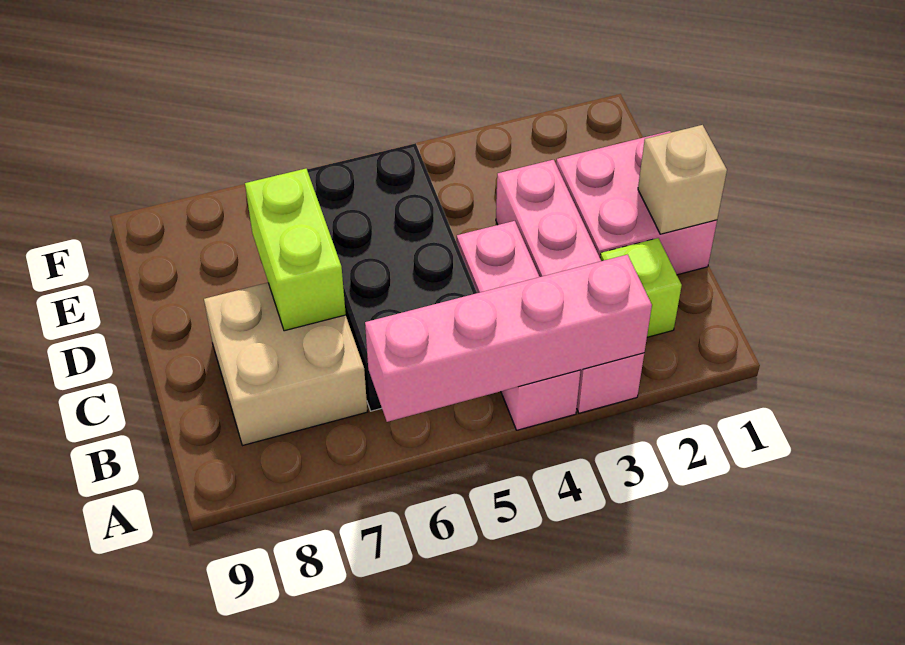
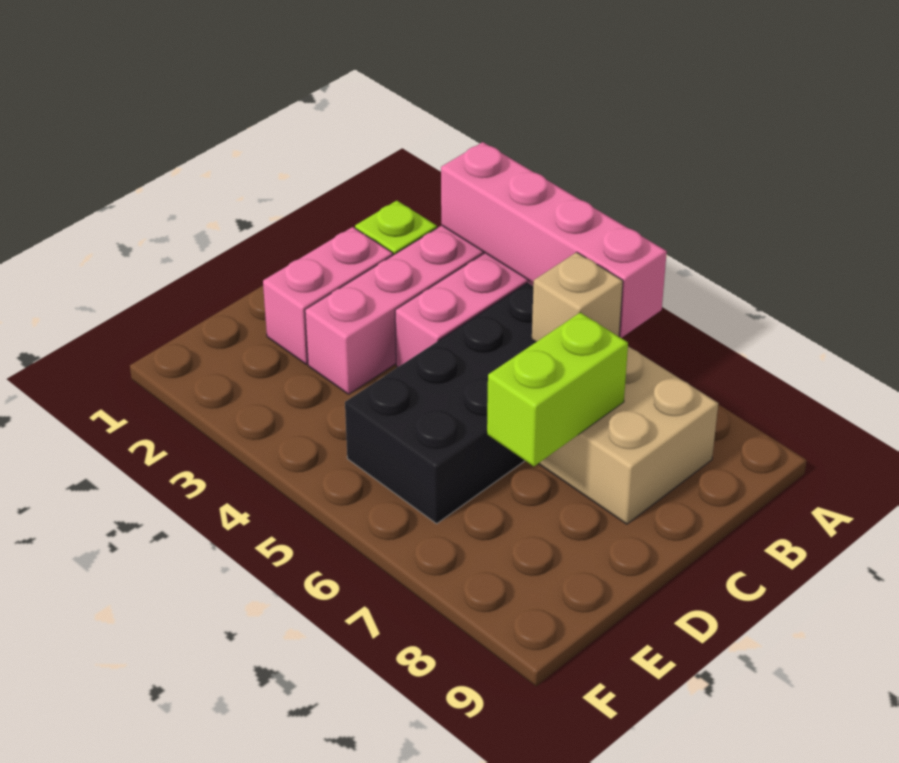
pink brick C1:D2 level 1 -> pink brick C2:D2 level 1
tan brick C1 level 2 -> tan brick B6 level 2

